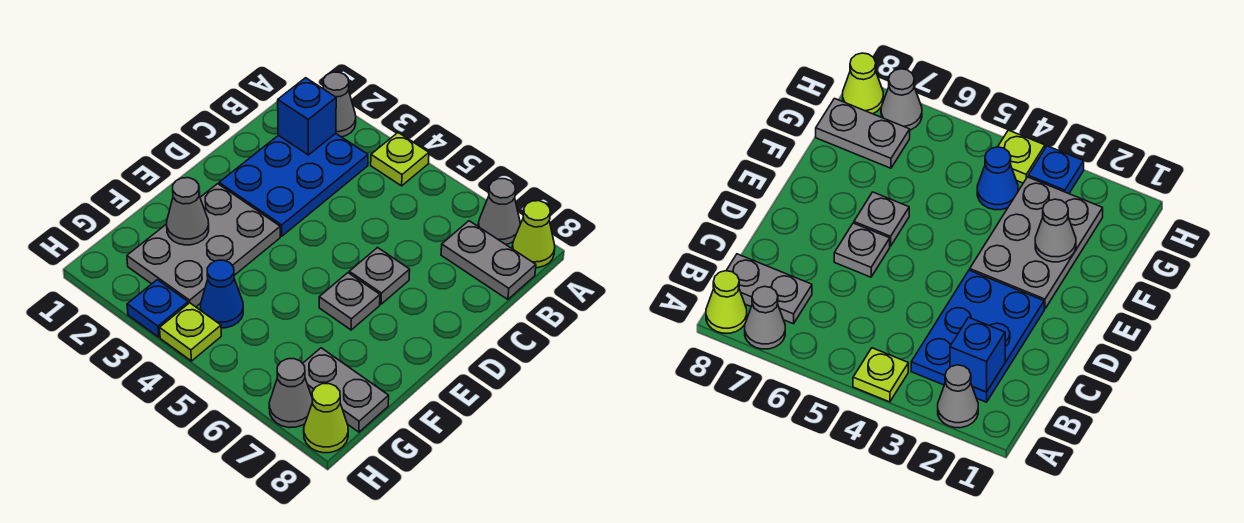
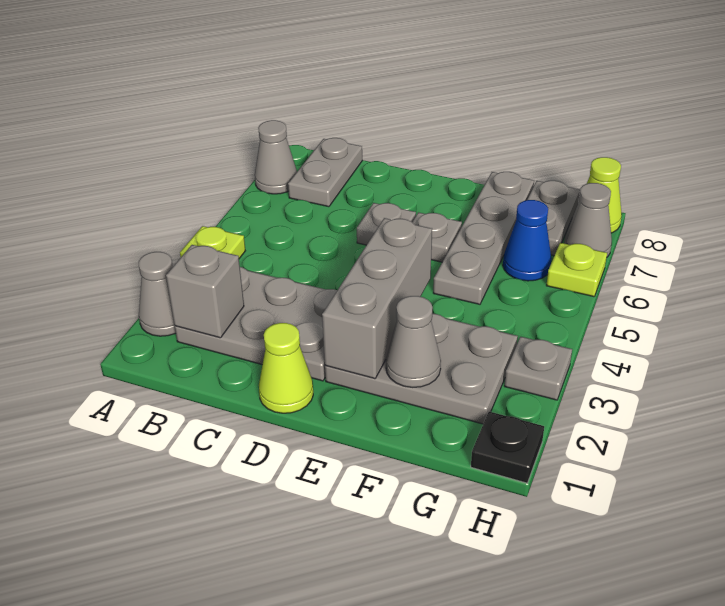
lime cone A8 level 1 -> lime cone D1 level 1
blue plate B2:D3 level 1 -> grey plate B2:D3 level 1
blue brick B2 level 2 -> grey brick B2 level 2
none -> grey brick E2:E4 level 2
none -> grey plate F5:F8 level 1
blue cone G4 level 1 -> blue cone G6 level 1
none -> black plate H1 level 1
blue plate H3 level 1 -> grey plate H3 level 1
lime plate H4 level 1 -> lime plate H6 level 1

